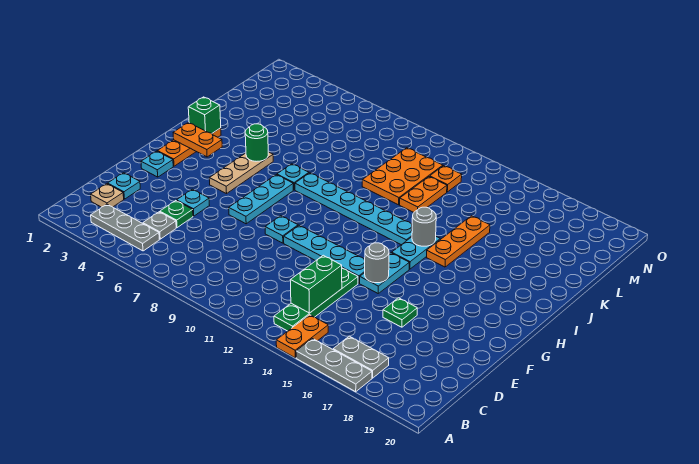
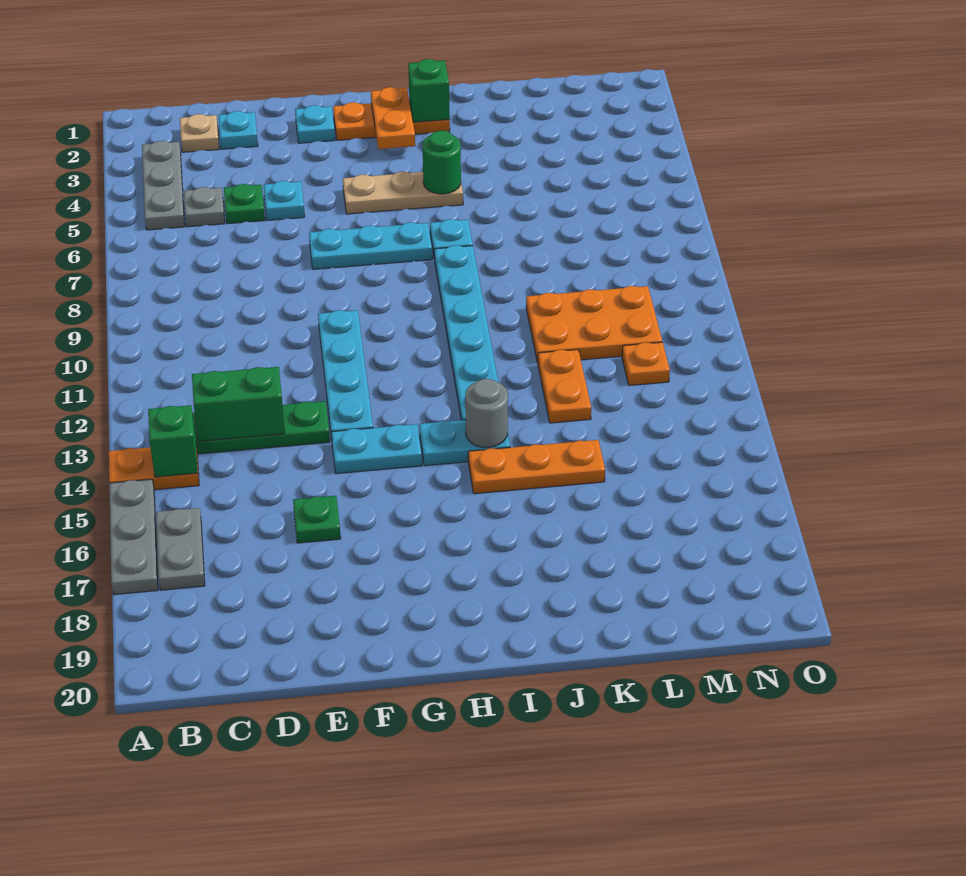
none -> green brick B14 level 2
cyan plate F9 level 1 -> none
grey round brick F14 level 2 -> none
orange plate K12:L12 level 1 -> orange plate K12:K13 level 1

